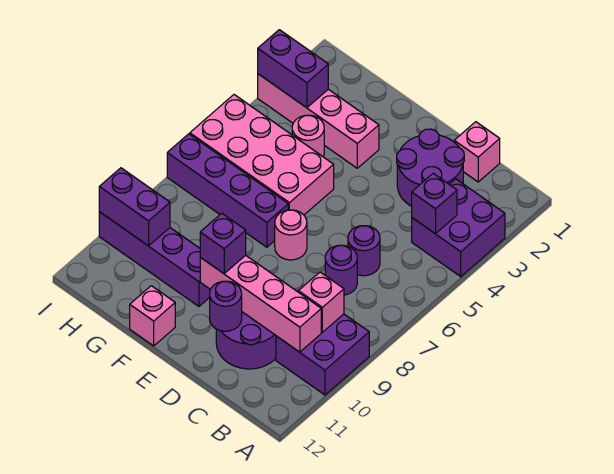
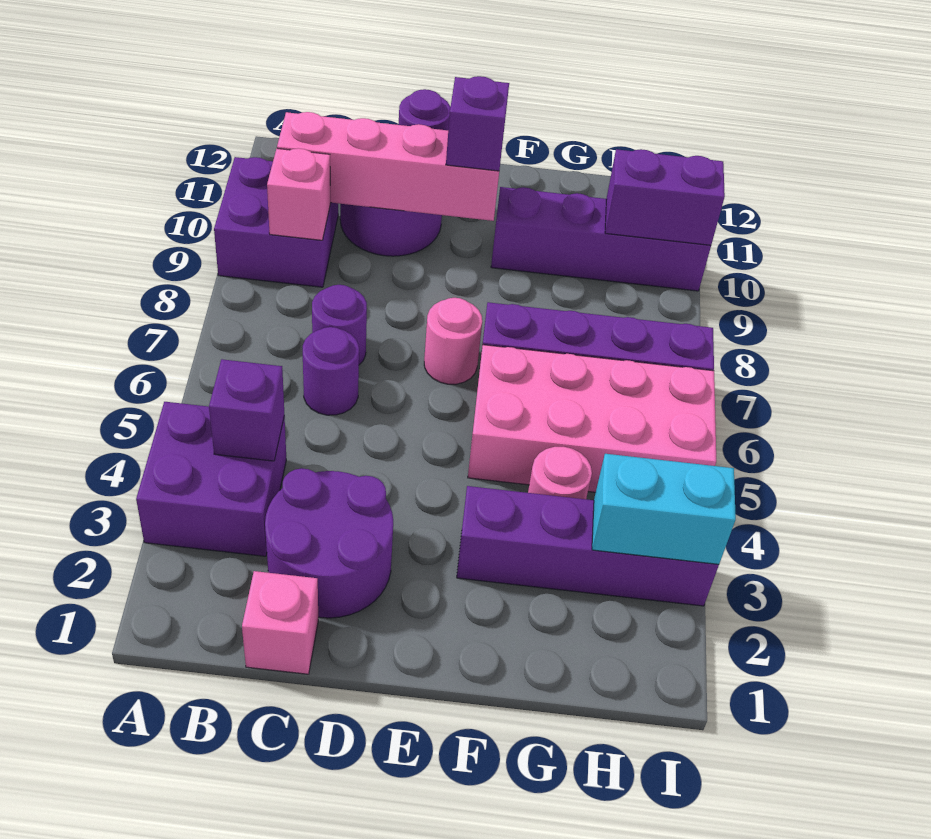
pink brick F3:I3 level 1 -> purple brick F3:I3 level 1
pink brick F12 level 1 -> none
purple brick H3:I3 level 2 -> cyan brick H3:I3 level 2

